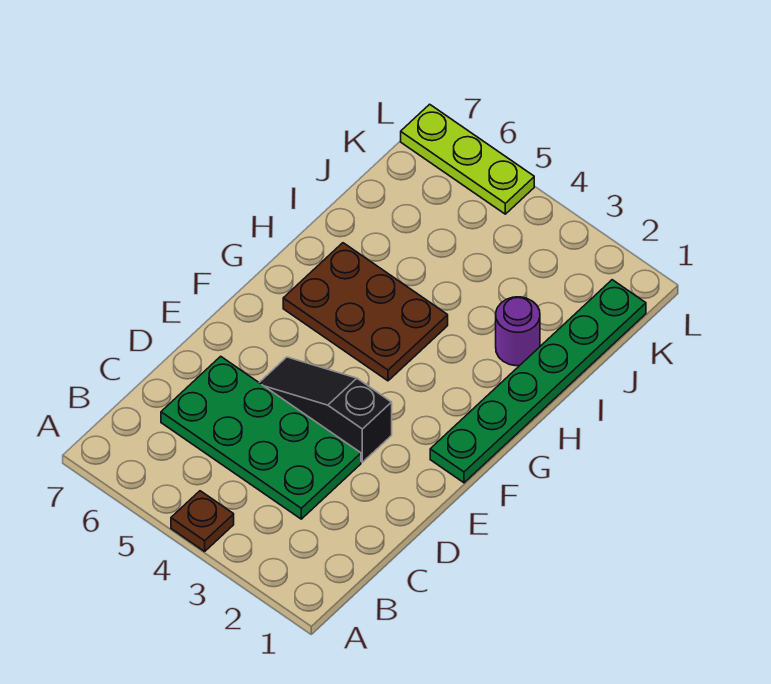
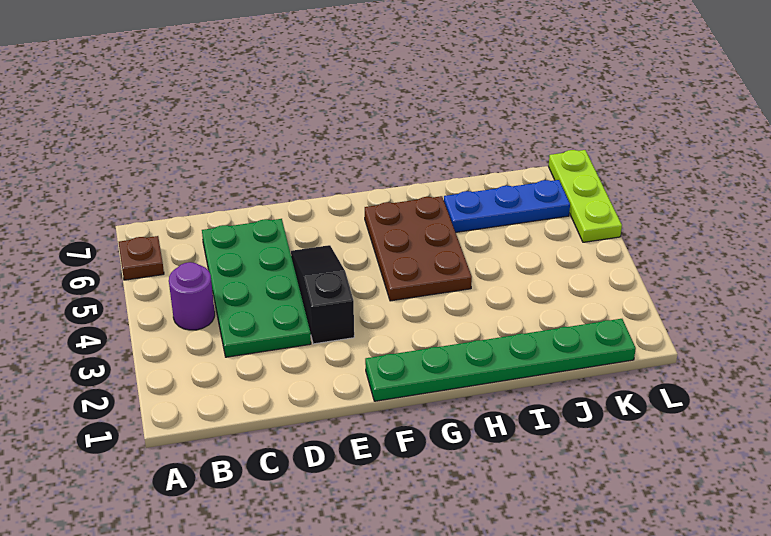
brown plate A4 level 1 -> brown plate A6 level 1
purple round brick I2 level 1 -> purple round brick B4 level 1
none -> blue plate I6:K6 level 1

